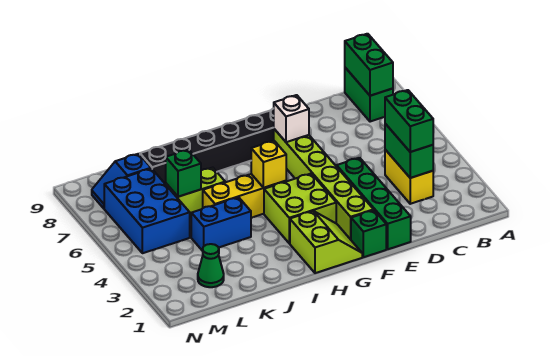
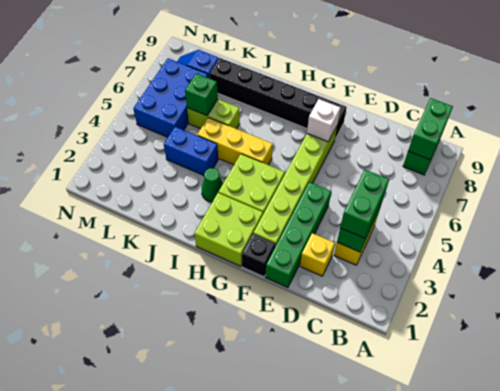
green brick F1 level 1 -> black brick F1 level 1
lime slope G1:H2 level 1 top H -> lime brick G1:H2 level 1
yellow brick H5 level 2 -> yellow brick D2 level 1
green cone L2 level 1 -> green cone I3 level 1

